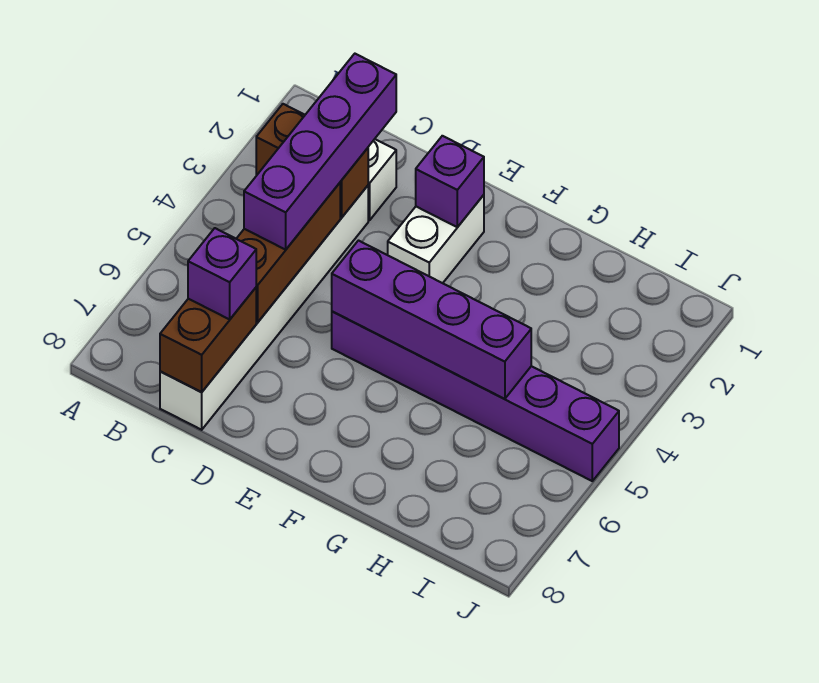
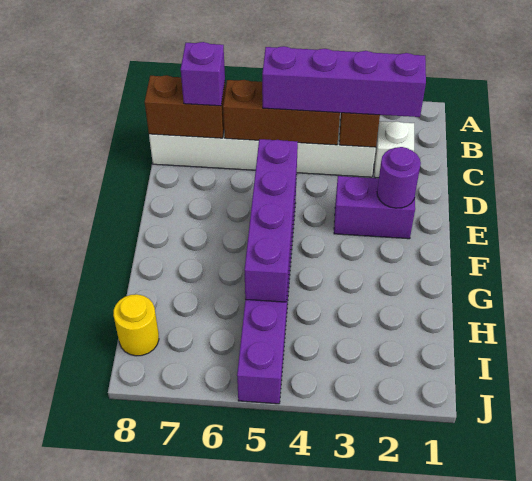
white brick E2:E3 level 1 -> purple brick E2:E3 level 1
purple brick E2 level 2 -> purple round brick E2 level 2
none -> yellow round brick I8 level 1

